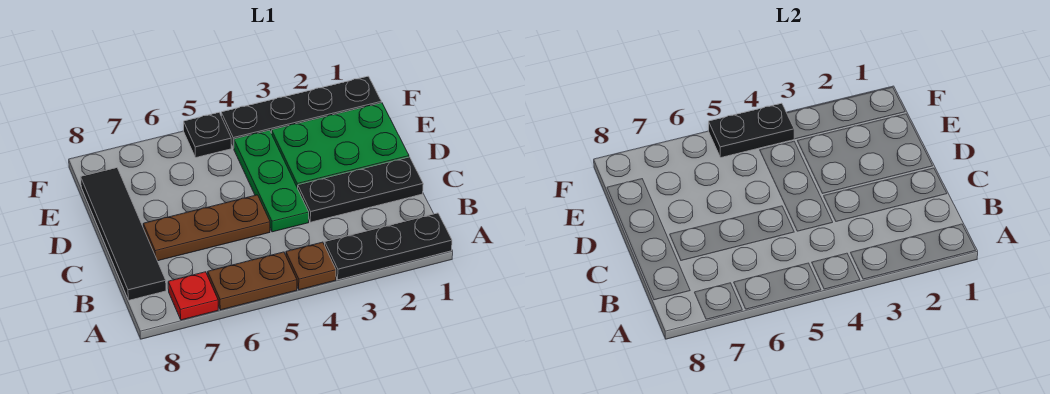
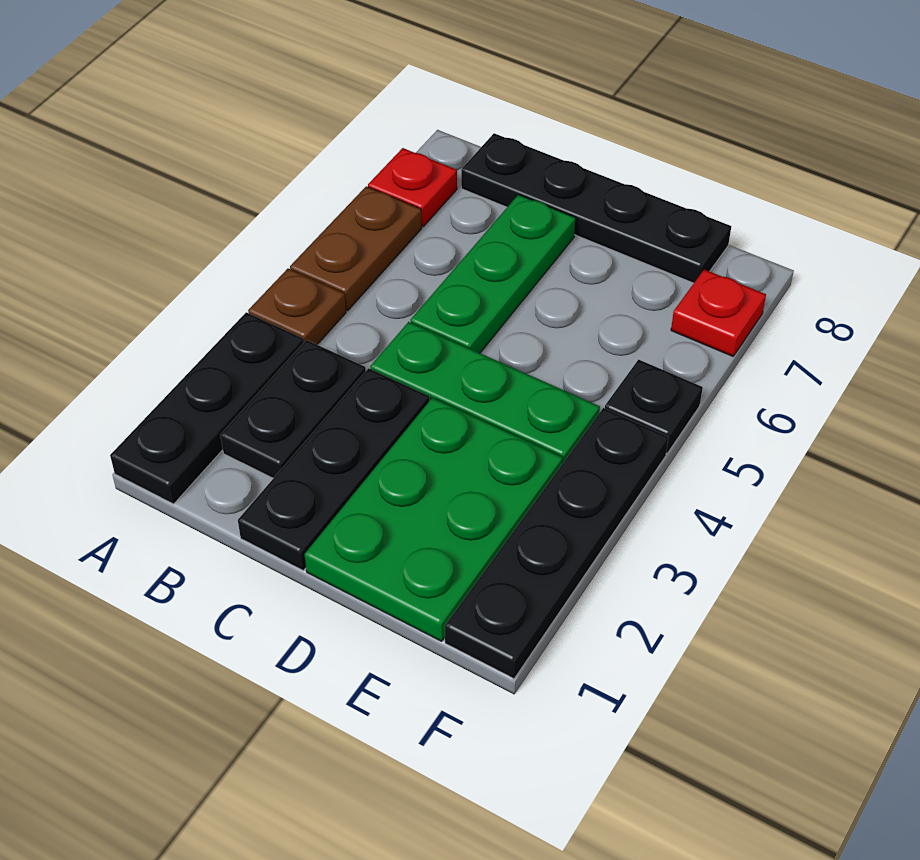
black tile B8:E8 level 1 -> black plate B8:E8 level 1
brown plate C5:C7 level 1 -> green plate C5:C7 level 1
black plate F4:F5 level 2 -> black plate B2:B3 level 1
none -> red plate F7 level 1

